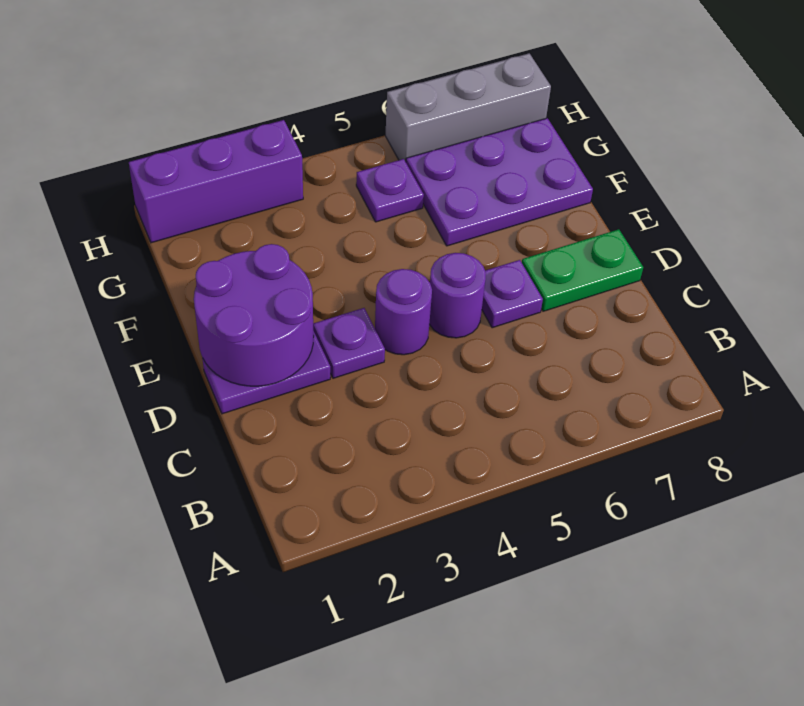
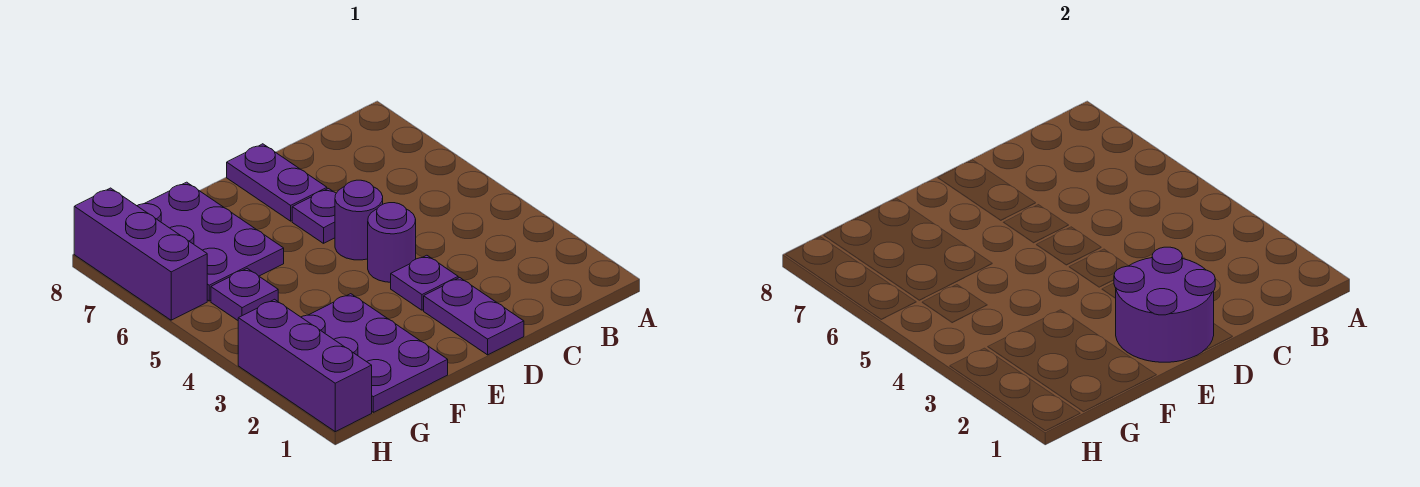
green plate D7:D8 level 1 -> purple plate D7:D8 level 1
none -> purple plate F1:G3 level 1
grey brick H6:H8 level 1 -> purple brick H6:H8 level 1

